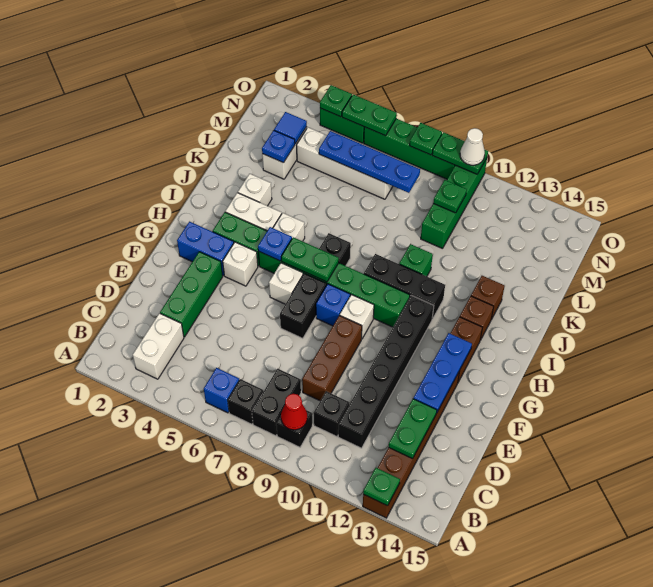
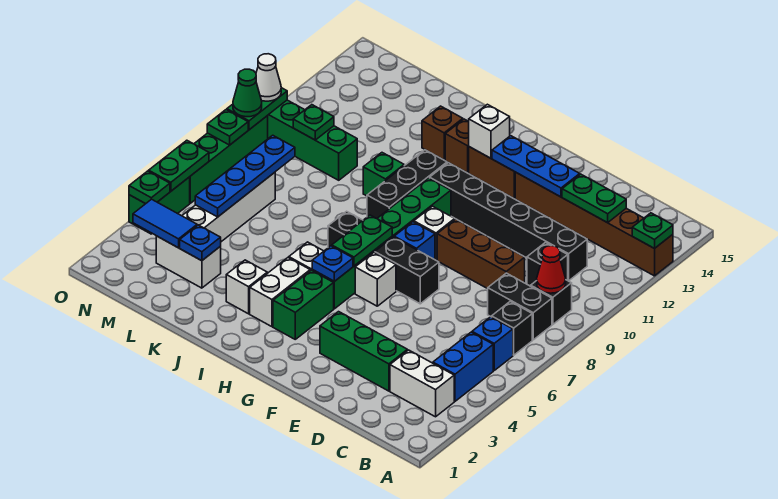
blue brick G2:G3 level 1 -> blue brick B4:B5 level 1
white brick G4 level 1 -> white brick H13 level 2
blue tile M3 level 2 -> blue tile M3:N3 level 2
none -> green cone O9 level 3

